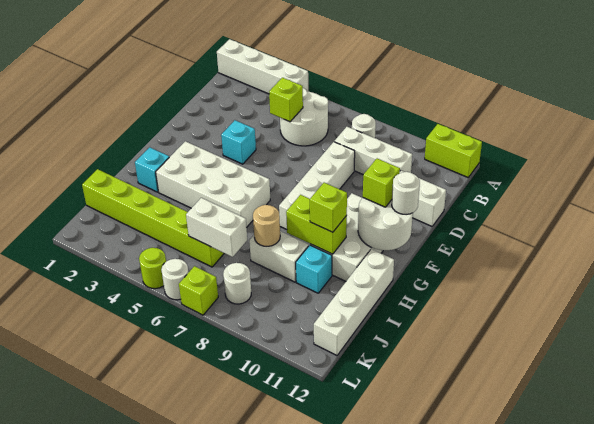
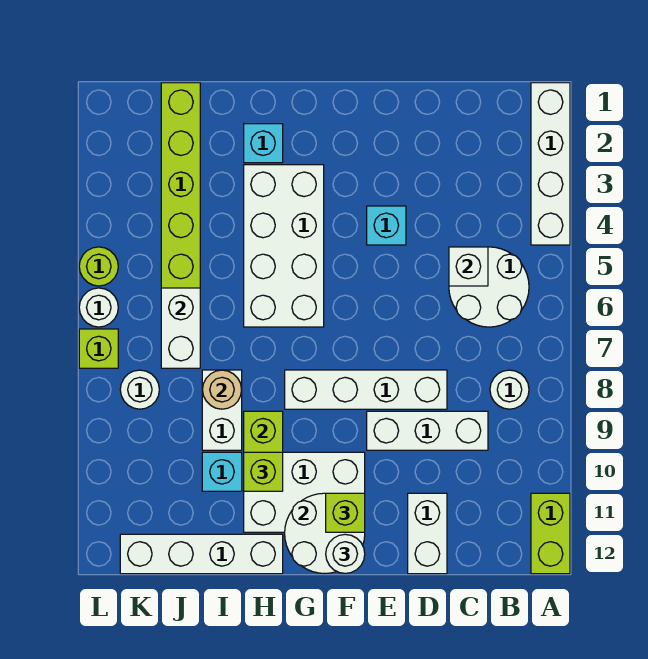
lime brick C5 level 2 -> white brick C5 level 2
white brick C8:C10 level 1 -> white brick C9:E9 level 1

